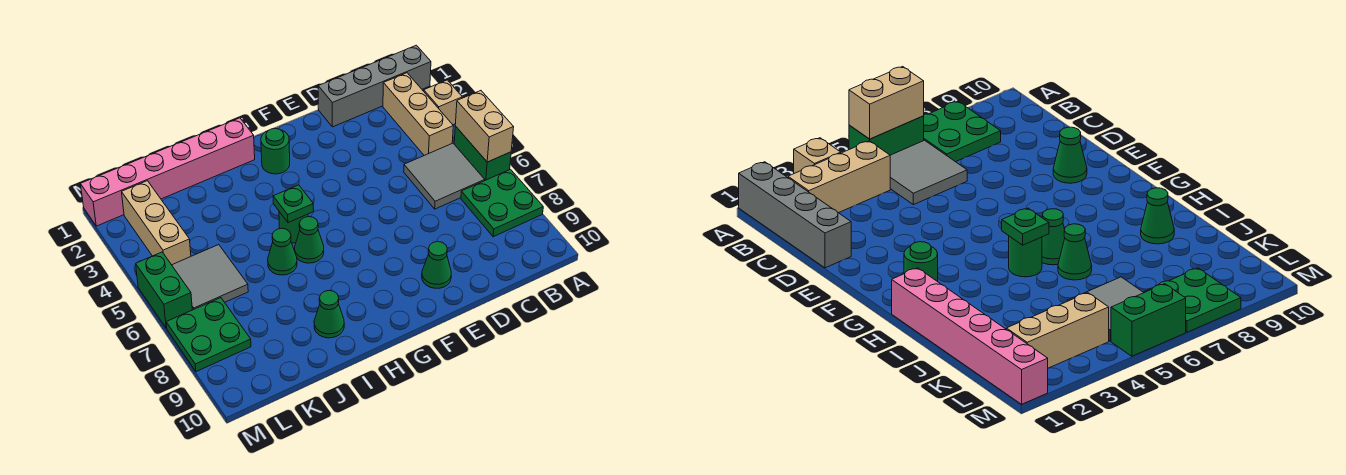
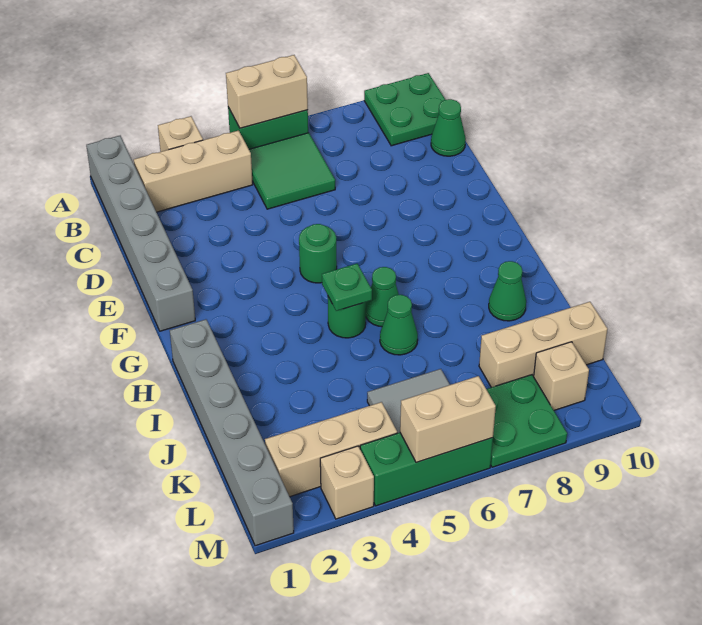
grey brick A1:D1 level 1 -> grey brick A1:F1 level 1
green plate A7:B8 level 1 -> green plate A9:B10 level 1
grey tile B5:C6 level 1 -> green tile B5:C6 level 1
green cone E9 level 1 -> green cone C10 level 1
green round brick G2 level 1 -> green round brick F5 level 1
pink brick H1:M1 level 1 -> grey brick H1:M1 level 1
none -> tan brick K8:K10 level 1
none -> tan brick L9 level 1
none -> tan brick M3 level 1
green brick M5:M6 level 1 -> green brick M4:M6 level 1
none -> tan brick M5:M6 level 2

